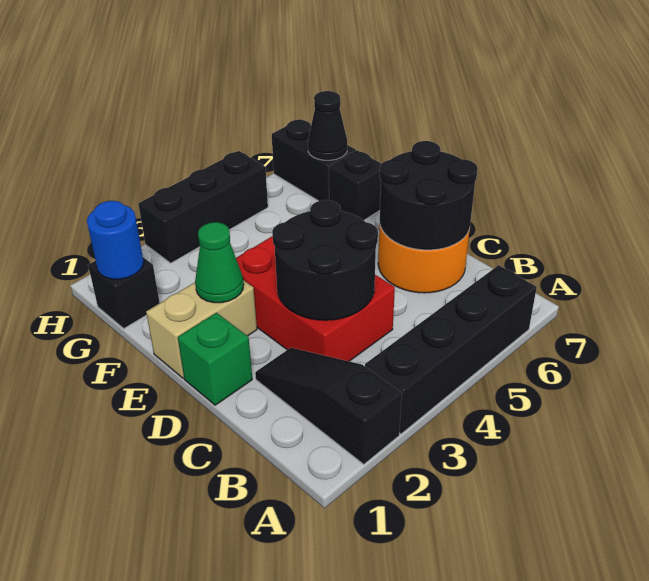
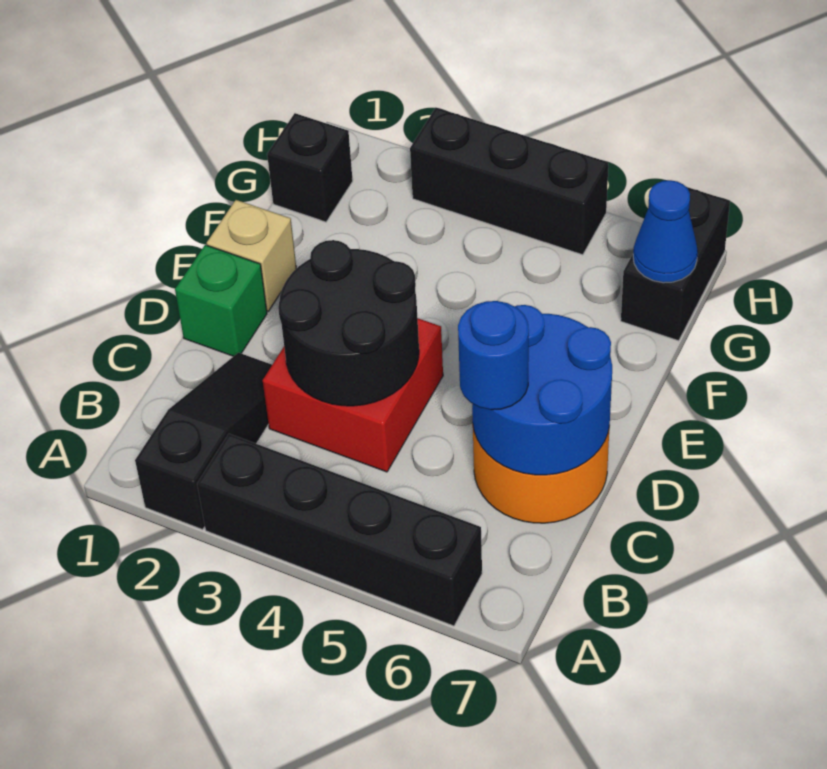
red brick C3:E4 level 1 -> red brick C3:D4 level 1
black round brick C6:D7 level 2 -> blue round brick C6:D7 level 2
tan brick E1:E2 level 1 -> tan brick E1 level 1
green cone E2 level 2 -> none
black brick F7 level 1 -> none
blue round brick G1 level 2 -> blue round brick C6 level 3
black cone G7 level 2 -> blue cone G7 level 2

